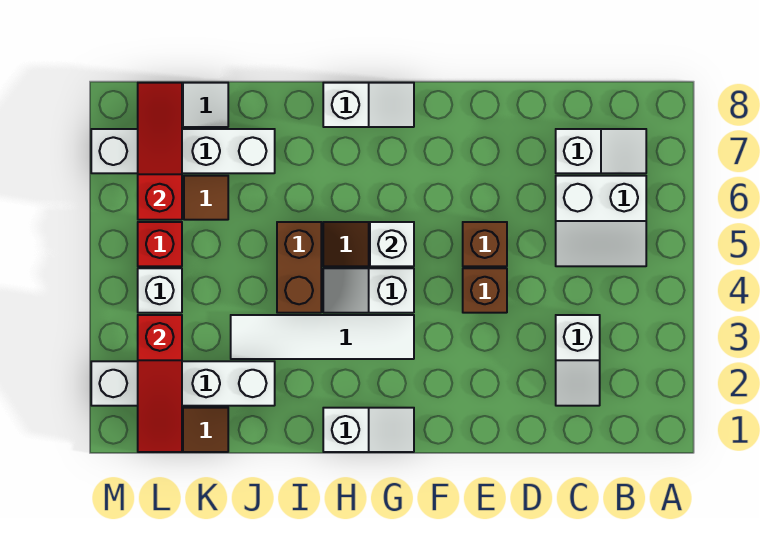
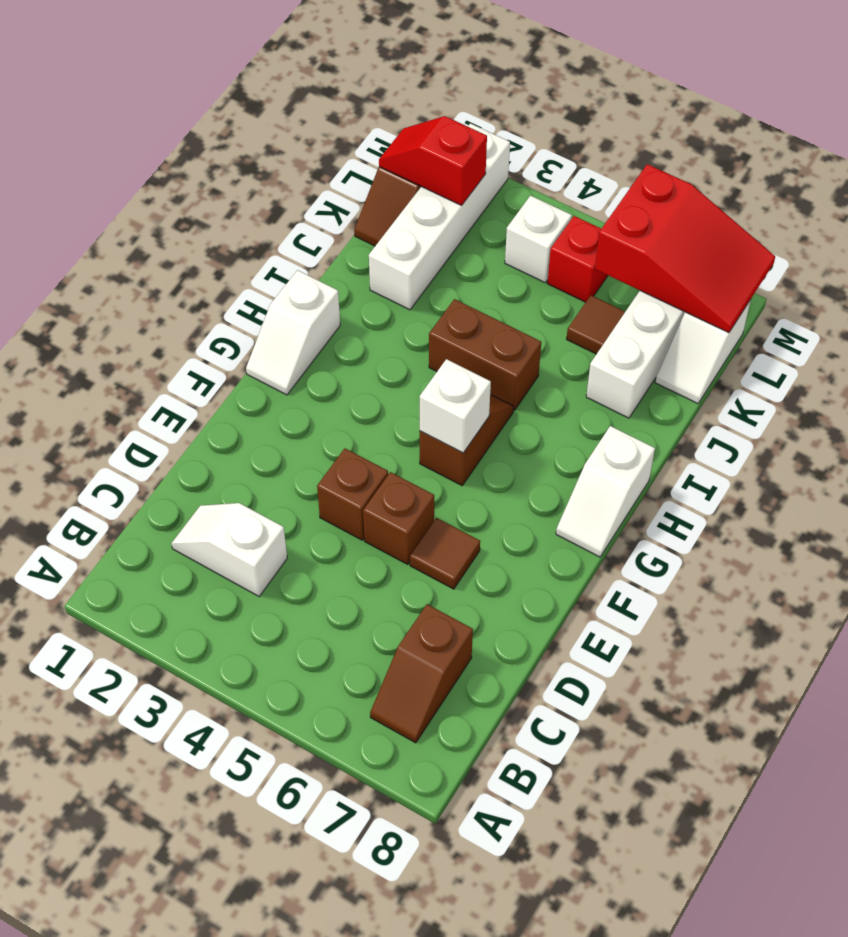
white slope B5:C6 level 1 top 6 -> none
white slope B7:C7 level 1 top C -> brown slope B7:C7 level 1 top C
none -> brown tile E6 level 1
white tile G3:J3 level 1 -> none
white slope G4:H4 level 1 top G -> none
red slope L1:L3 level 2 top 3 -> red slope L1:L2 level 2 top 2
red slope L6:L8 level 2 top 6 -> red slope L6:M8 level 2 top 6

